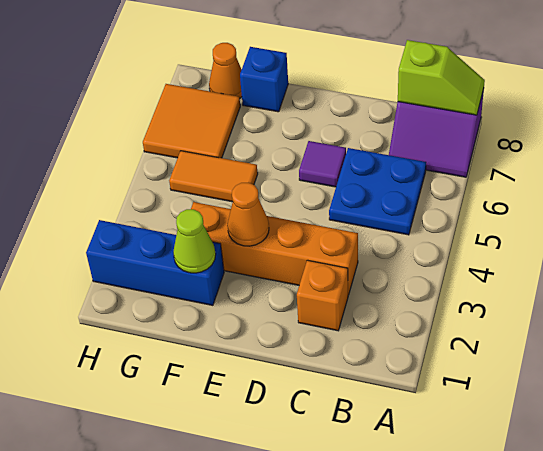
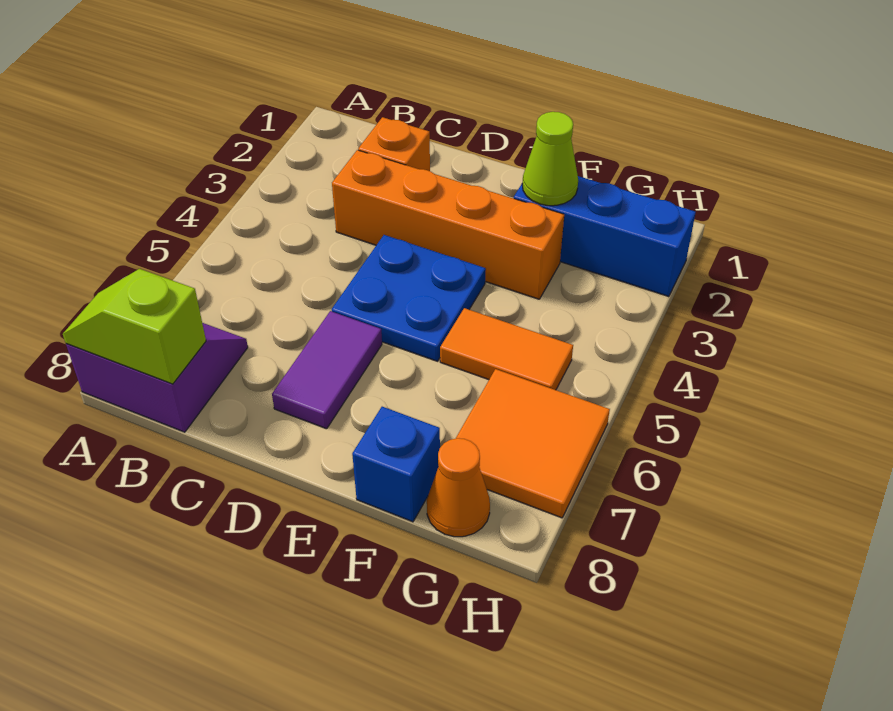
blue plate B5:C6 level 1 -> blue plate D4:E5 level 1
purple tile D6 level 1 -> purple tile D6:D7 level 1
orange cone E3 level 2 -> none

